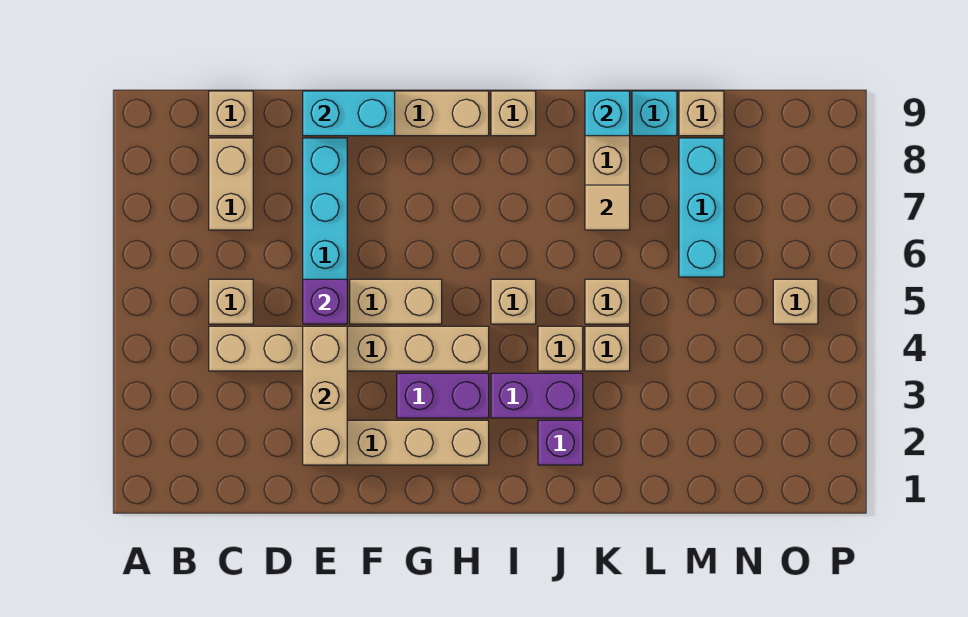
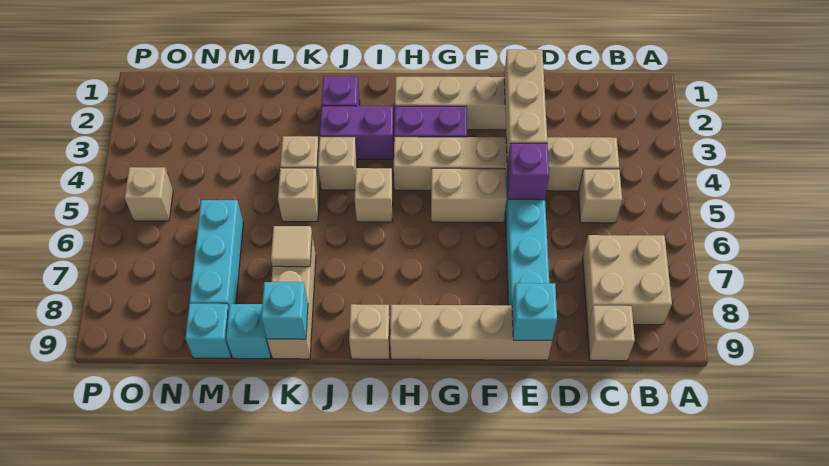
tan brick C7:C8 level 1 -> tan brick B7:C8 level 1
cyan brick E9:F9 level 2 -> cyan brick E9 level 2
tan brick M9 level 1 -> cyan brick M9 level 1

